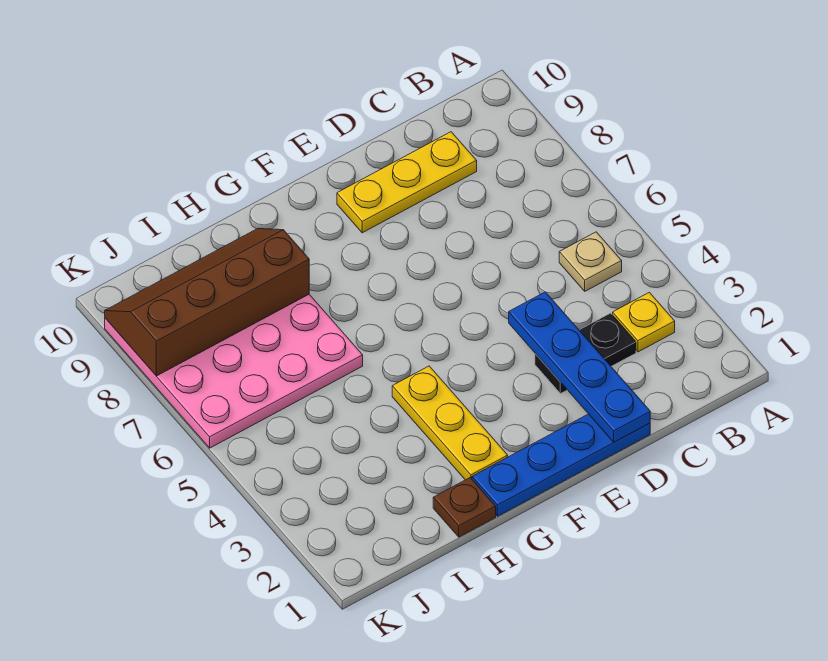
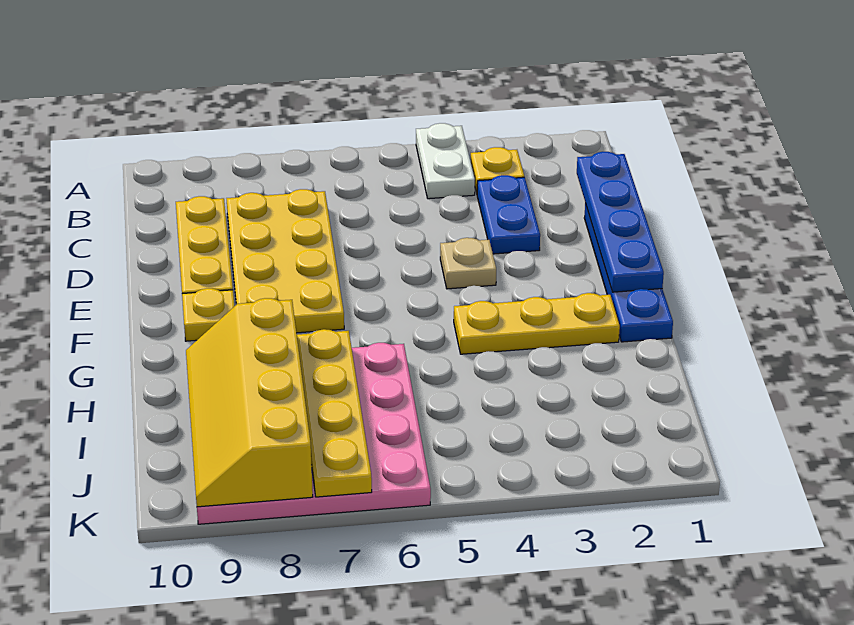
none -> white plate A4:B4 level 1
tan plate B5 level 1 -> tan plate E4 level 1
black plate C3:D3 level 1 -> blue plate C3:D3 level 1
none -> yellow plate C7:F8 level 1
blue plate D1:D4 level 2 -> blue plate C1:F1 level 2
none -> yellow plate F9 level 1
brown plate H1 level 1 -> none
none -> yellow plate H7:K7 level 2
brown slope H8:K9 level 2 top 8 -> yellow slope H8:K9 level 2 top 8

